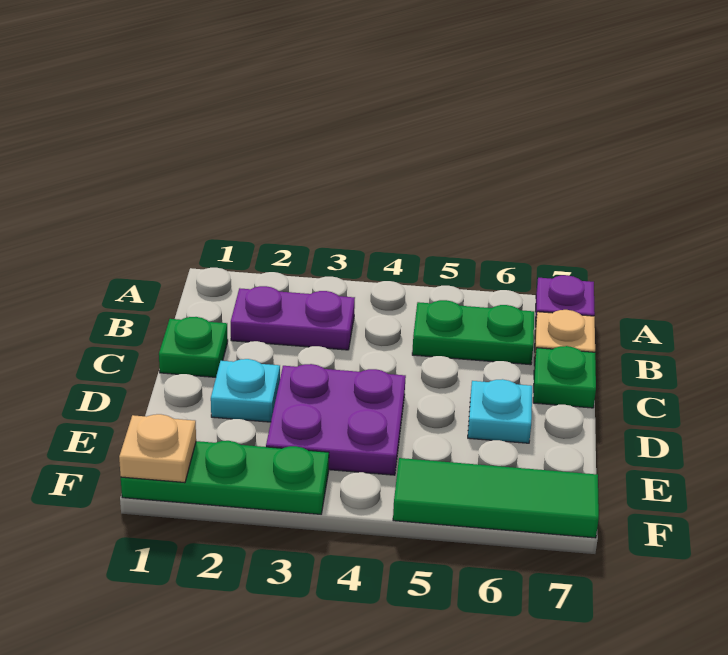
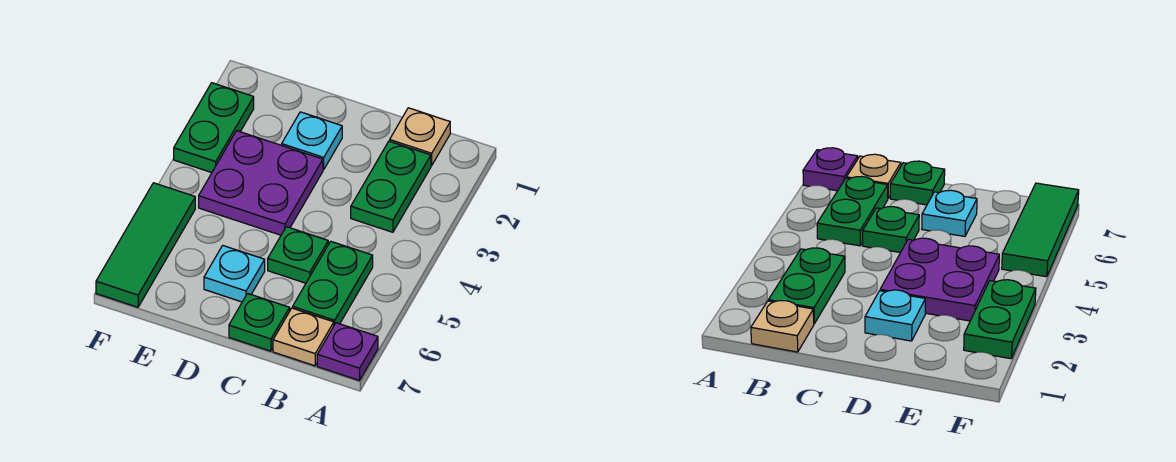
purple plate B2:B3 level 1 -> green plate B2:B3 level 1
green plate C1 level 1 -> green plate C5 level 1
green plate F1:F3 level 1 -> green plate F2:F3 level 1
tan plate F1 level 2 -> tan plate B1 level 1

